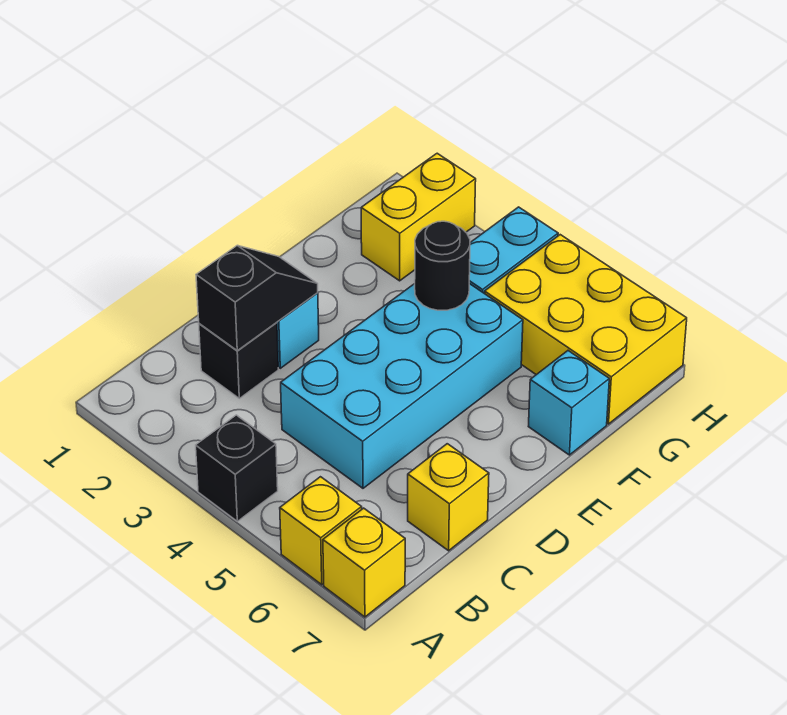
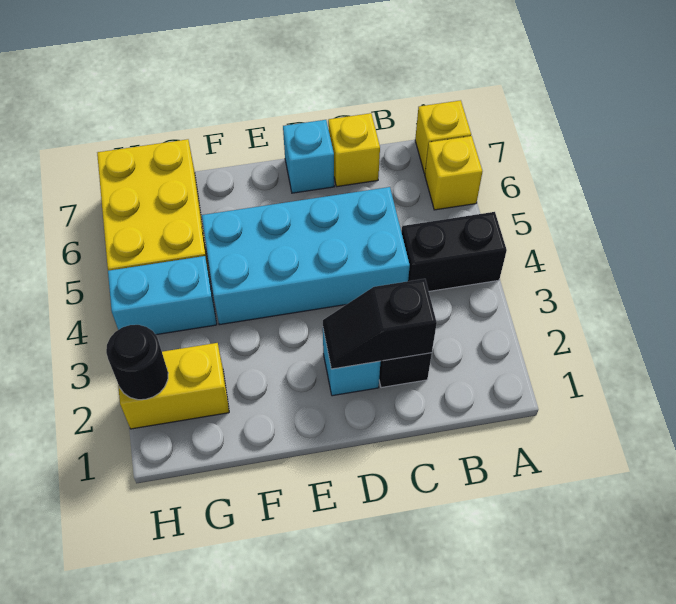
black brick A4 level 1 -> black brick A4:B4 level 1
black round brick F4 level 2 -> black round brick H2 level 2
cyan brick F7 level 1 -> cyan brick D7 level 1

